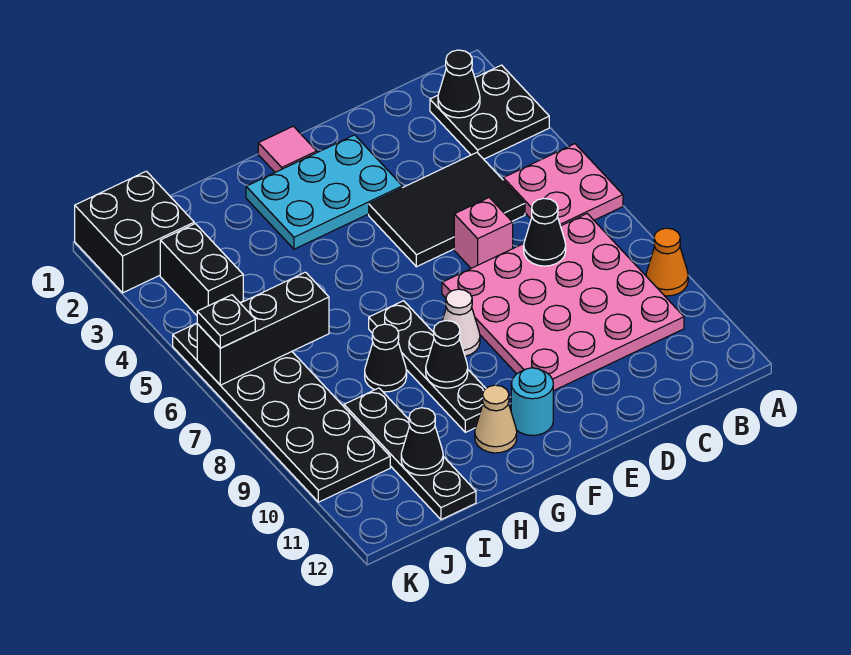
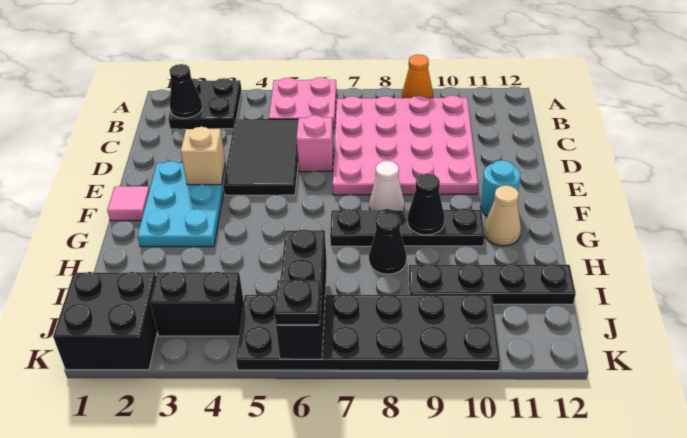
black cone C7 level 2 -> none
none -> tan brick E3 level 2
black cone I11 level 2 -> none

